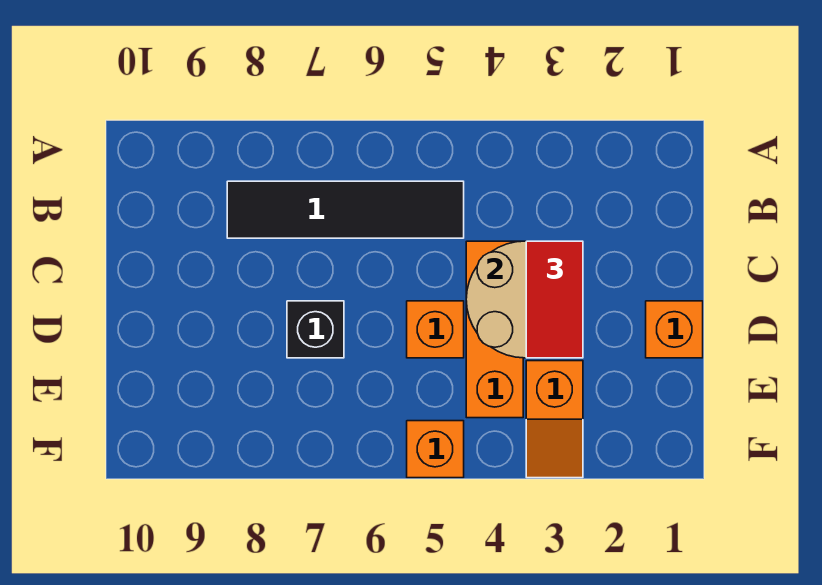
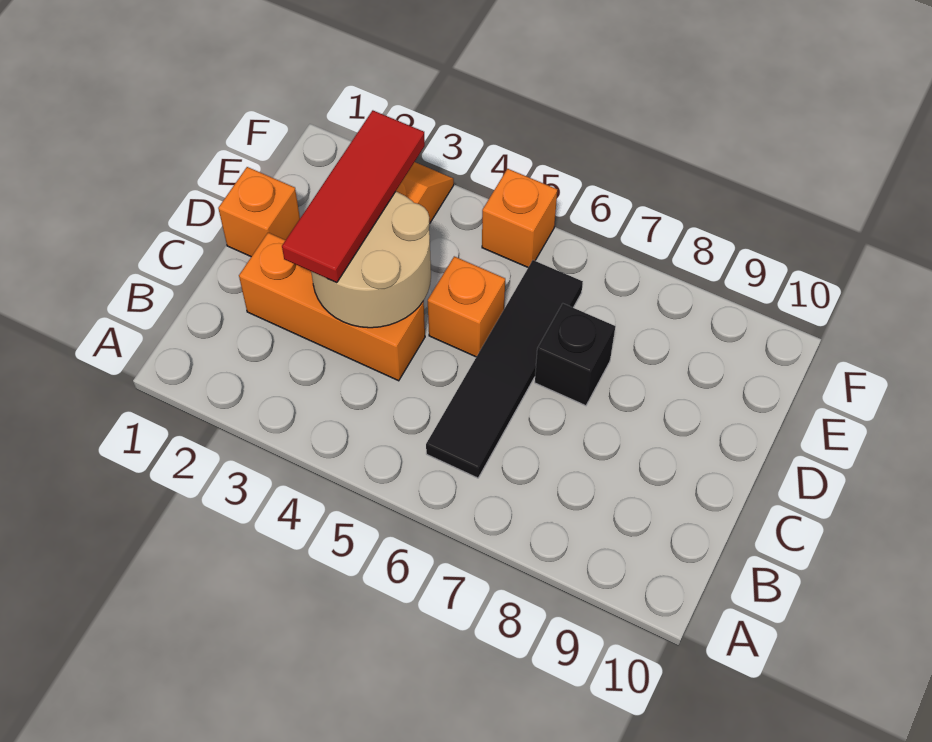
black tile B5:B8 level 1 -> black tile B6:E6 level 1
red tile C3:D3 level 3 -> red tile C3:E3 level 3
orange brick C4:E4 level 1 -> orange brick C2:C4 level 1

